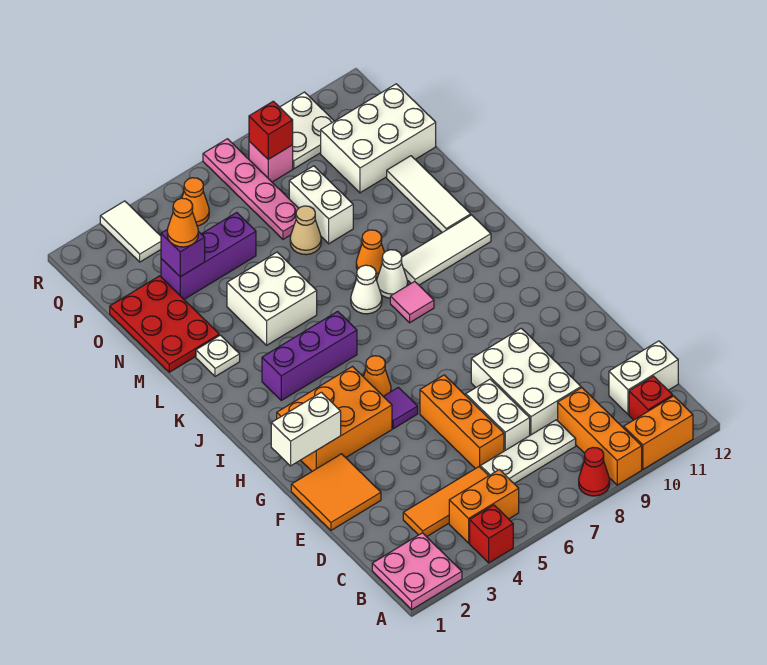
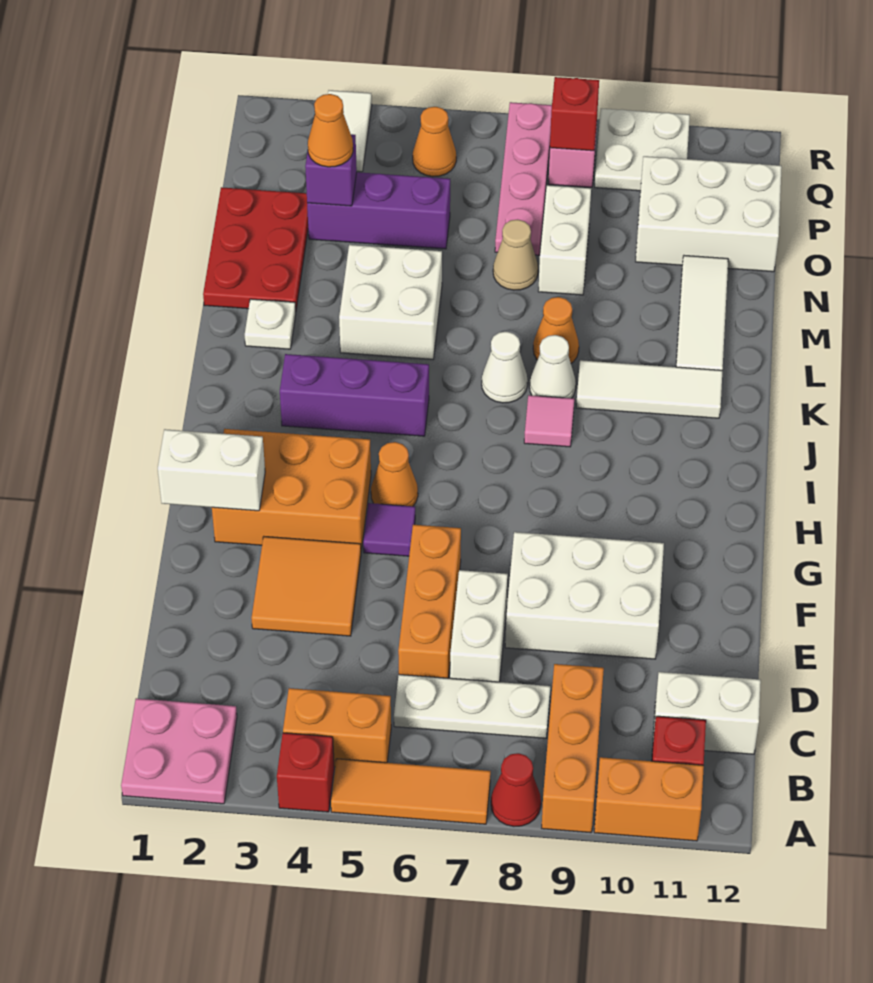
orange tile C3:C5 level 1 -> orange tile A5:A7 level 1
white brick D8:F9 level 1 -> white brick E8:F10 level 1
orange tile E1:F2 level 1 -> orange tile E3:F4 level 1

